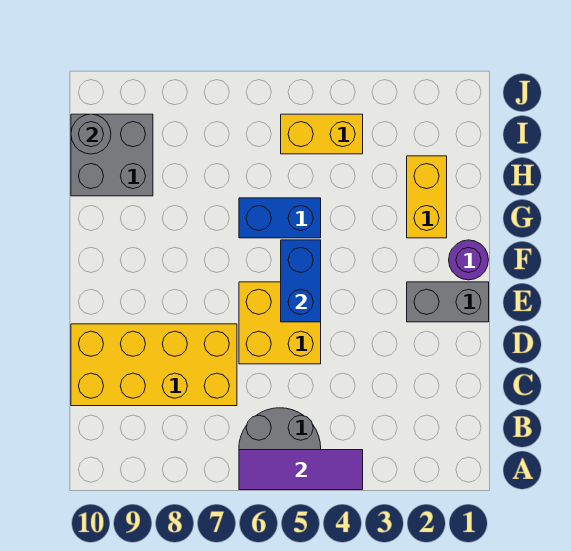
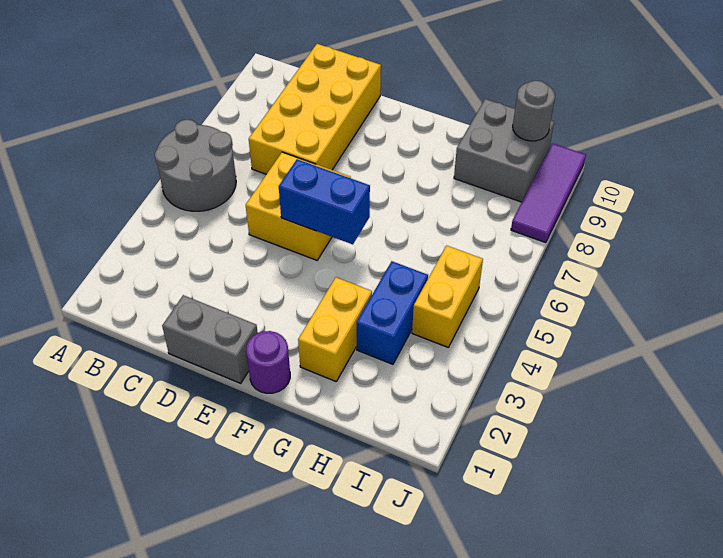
purple tile A4:A6 level 2 -> purple tile J8:J10 level 1
grey brick E1:E2 level 1 -> grey brick D1:E1 level 1
yellow brick G2:H2 level 1 -> yellow brick G2:G3 level 1
blue brick G5:G6 level 1 -> blue brick H3:H4 level 1

